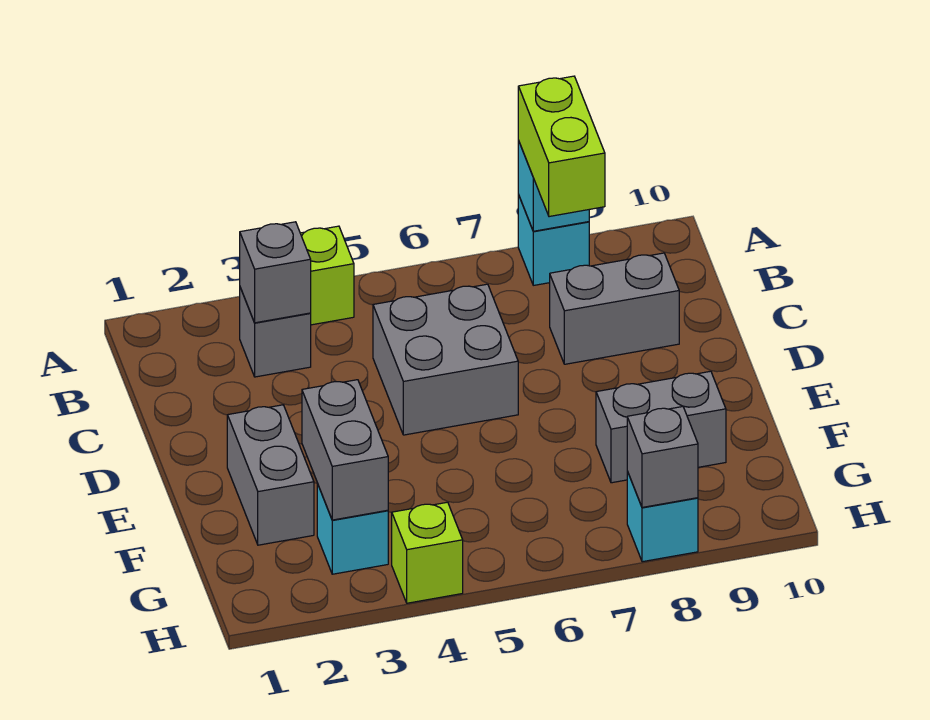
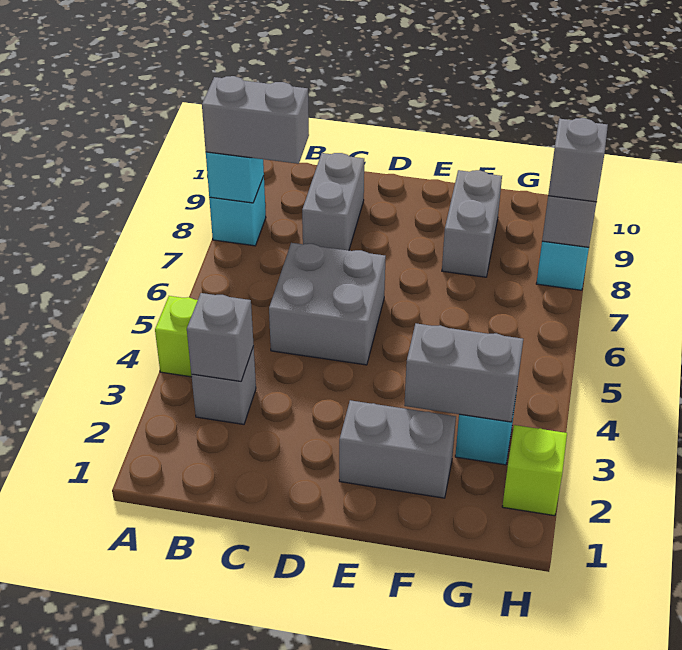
lime brick A8:B8 level 3 -> grey brick A8:B8 level 3
lime brick H4 level 1 -> lime brick H2 level 1
none -> grey brick H8 level 3

